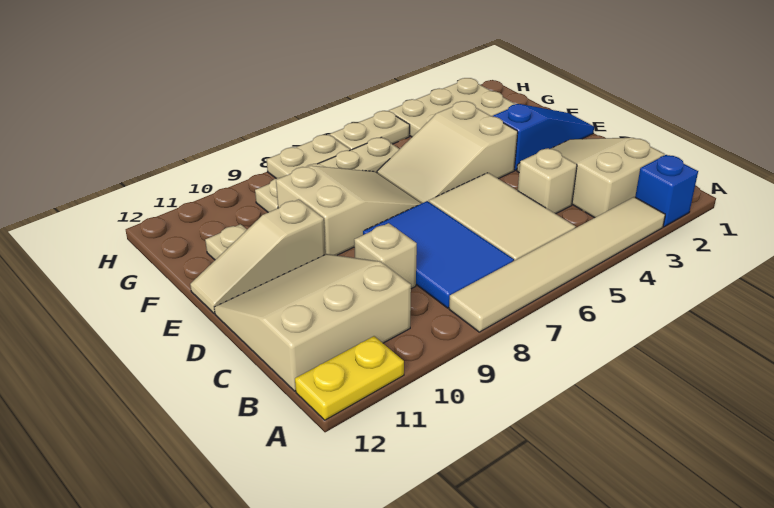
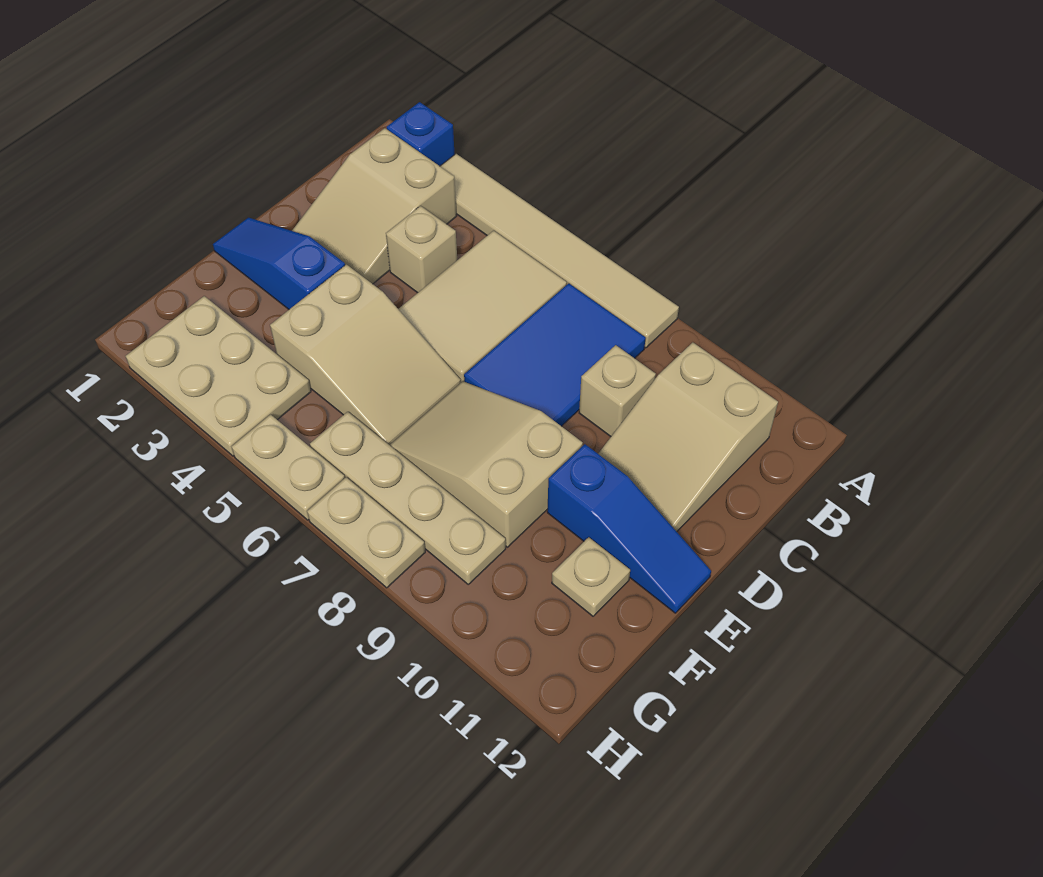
yellow plate A11:A12 level 1 -> none
tan slope B10:D12 level 1 top B -> tan slope B10:D11 level 1 top B
tan slope E10:E12 level 1 top 10 -> blue slope E10:E12 level 1 top 10

